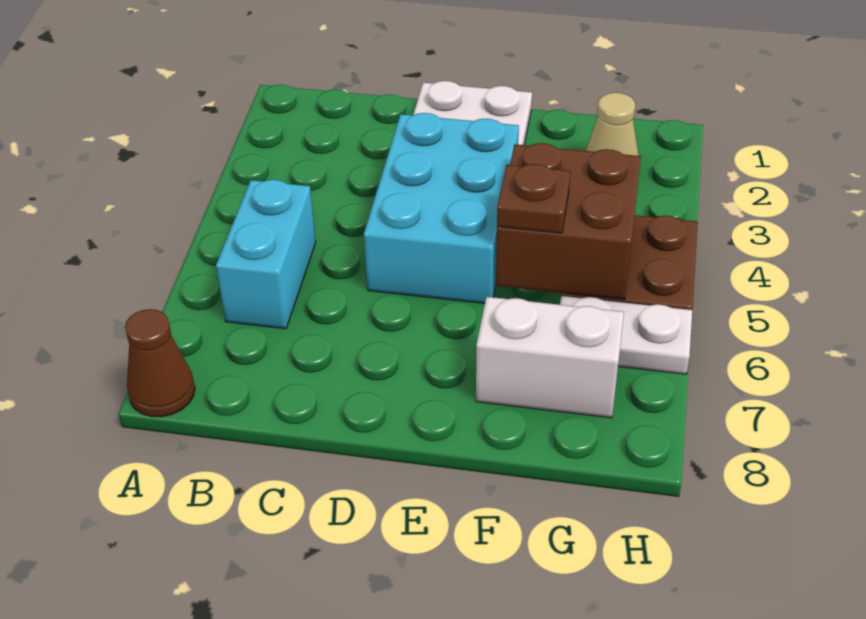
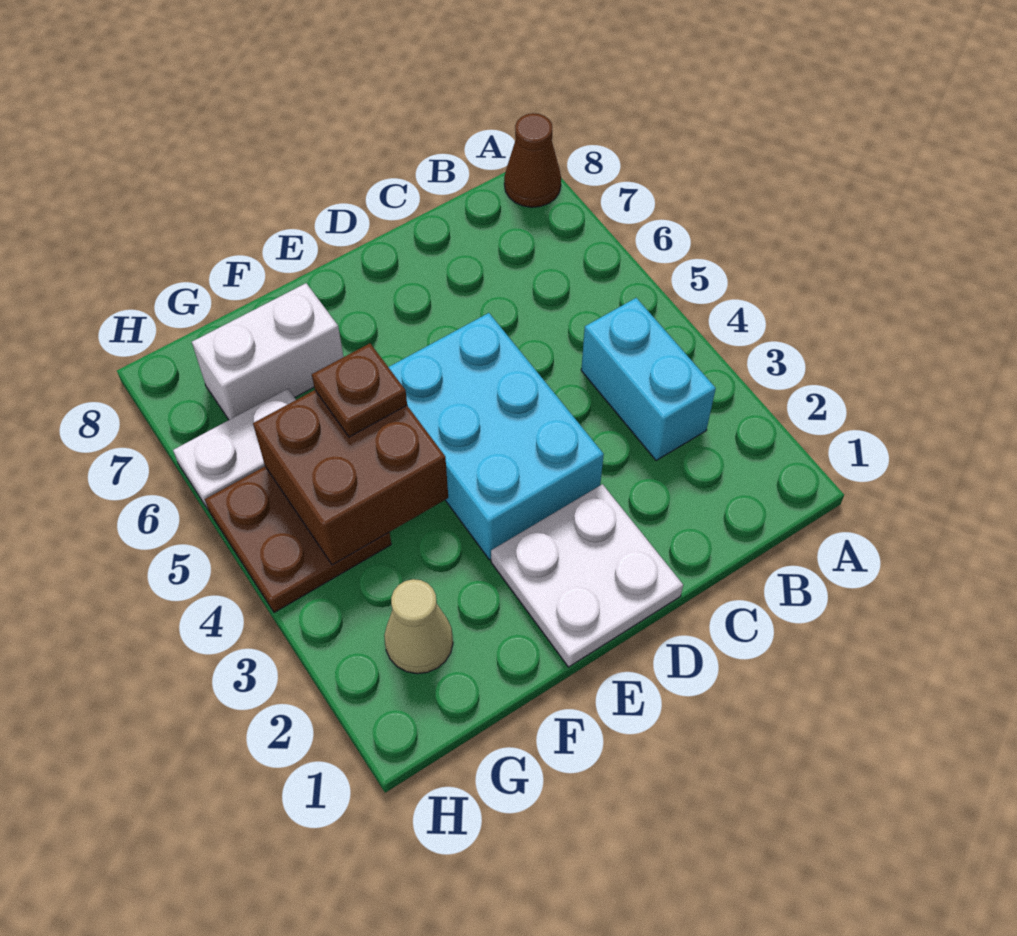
cyan brick B5:B6 level 1 -> cyan brick B3:B4 level 1

